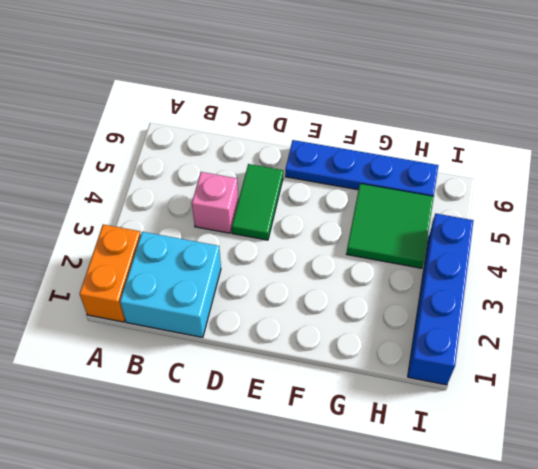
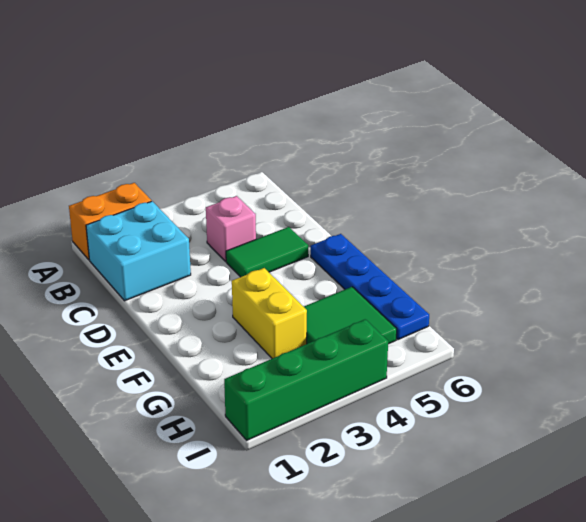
none -> yellow brick F3:G3 level 1
blue brick I1:I4 level 1 -> green brick I1:I4 level 1

